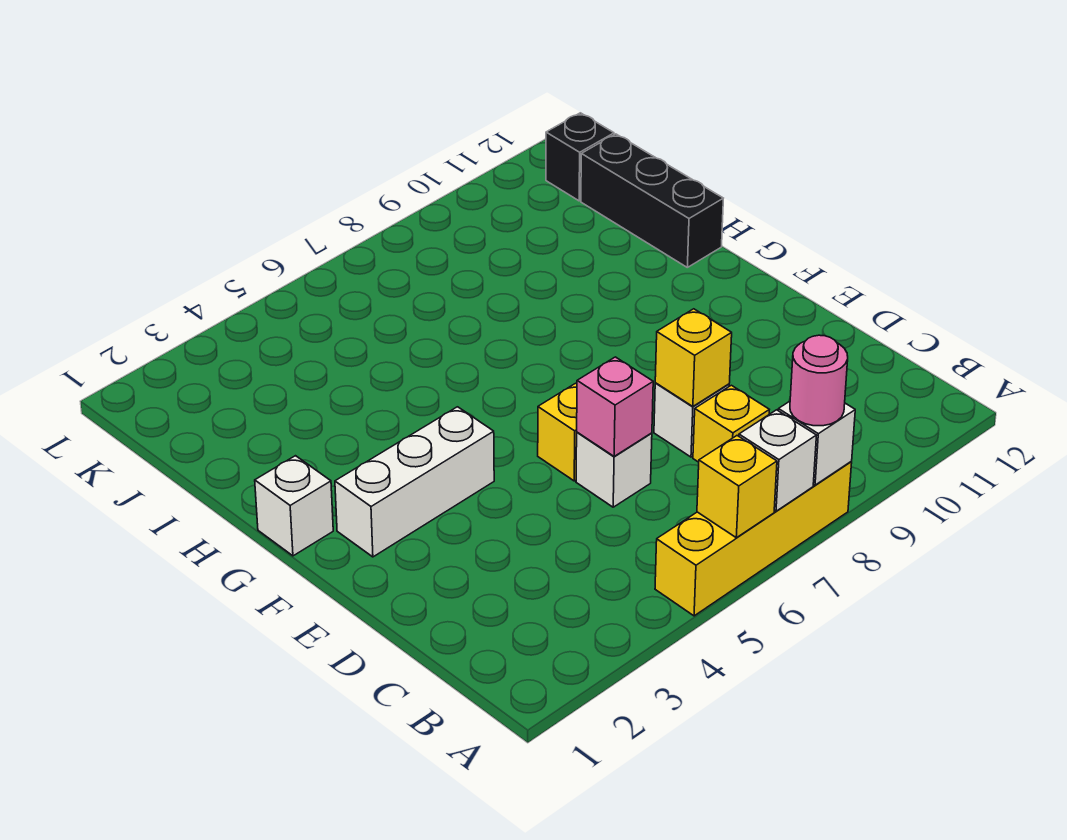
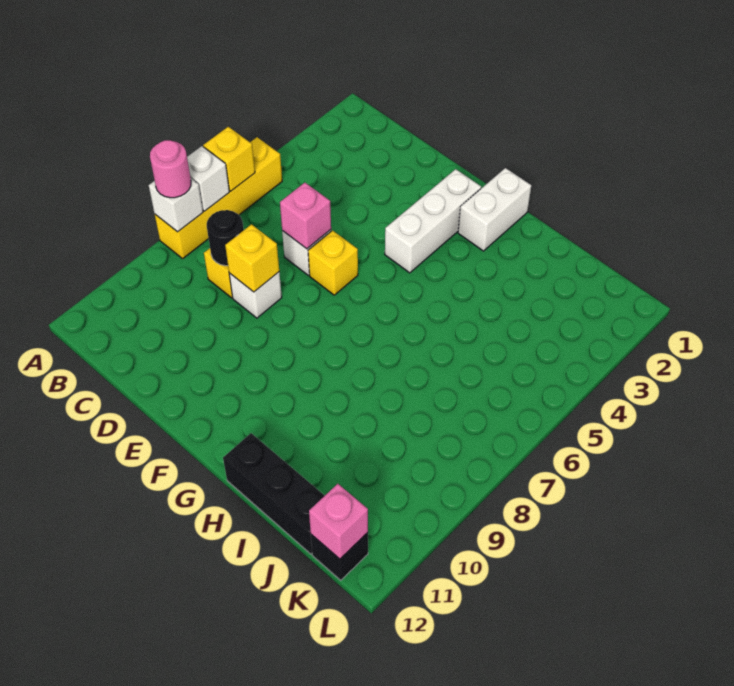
none -> black round brick C8 level 2
white brick G1 level 1 -> white brick G1:G2 level 1
none -> pink brick K12 level 2

